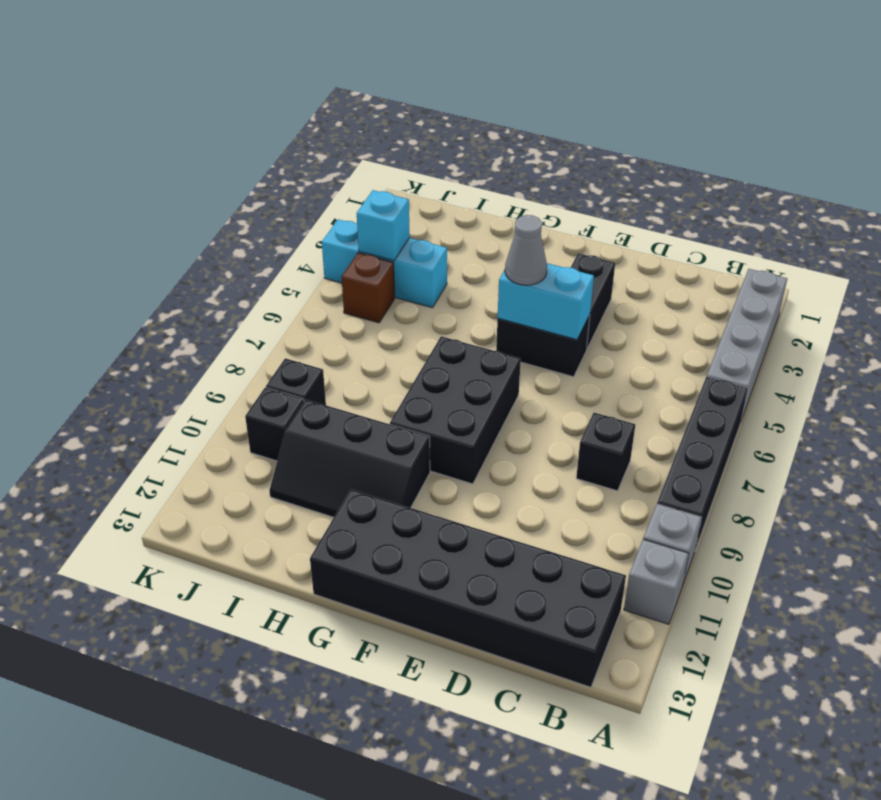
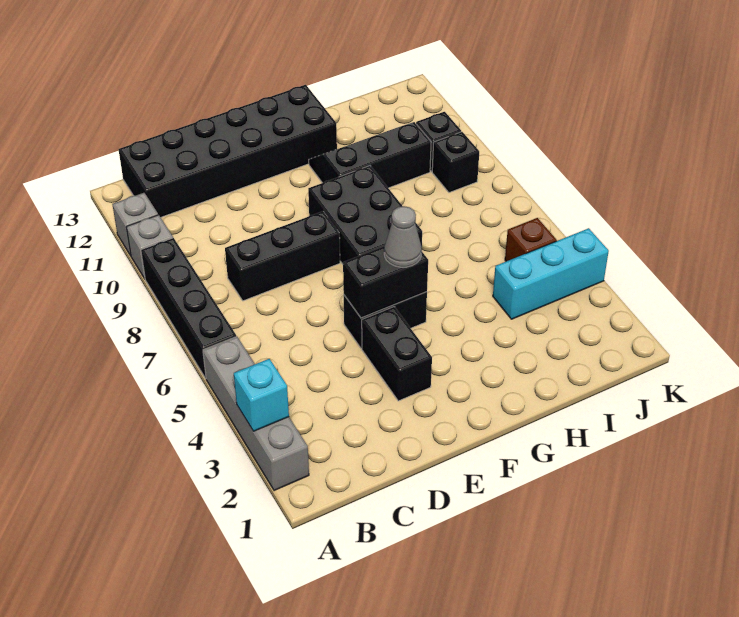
black brick C8 level 1 -> black brick C8:E8 level 1
cyan brick E5:F5 level 2 -> black brick E5:F5 level 2
cyan brick J4 level 2 -> cyan brick A3 level 2

